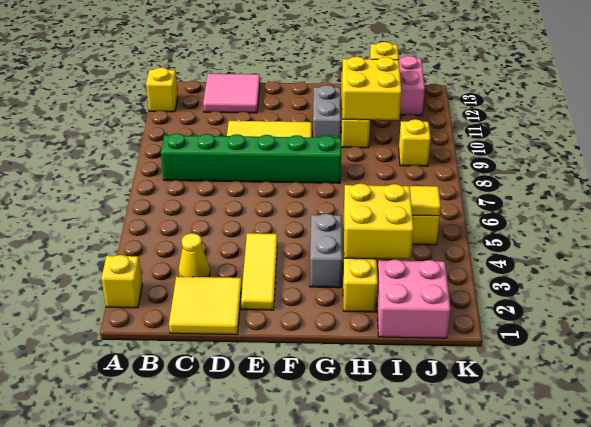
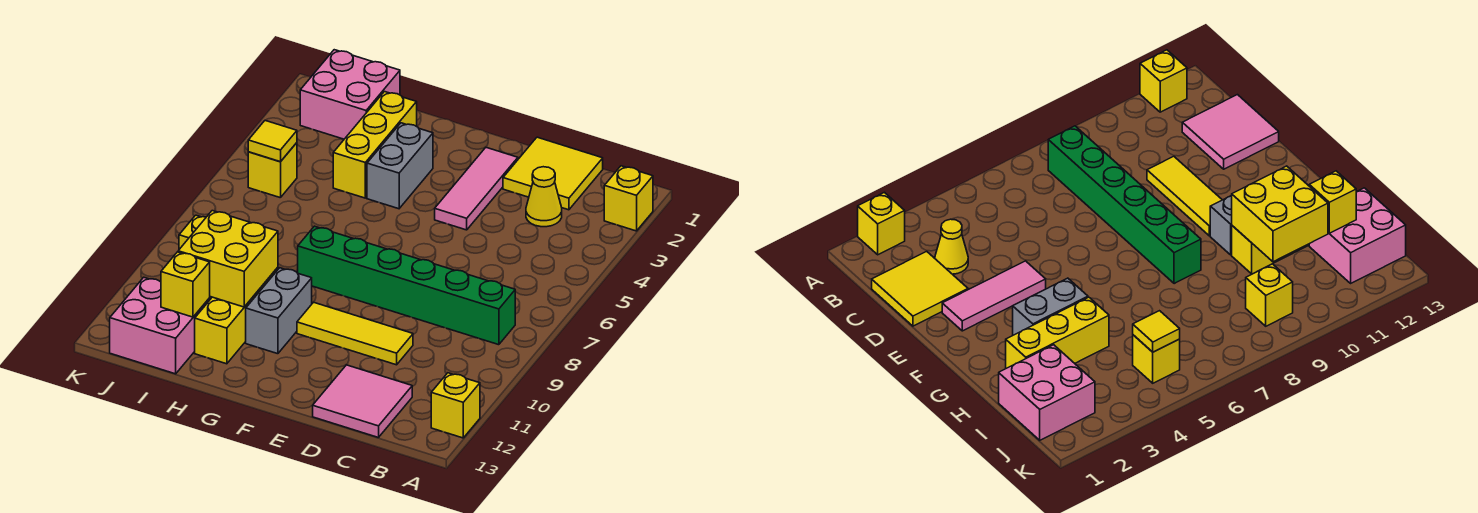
yellow tile E2:E4 level 1 -> pink tile E2:E4 level 1
yellow brick H3:I4 level 2 -> none

